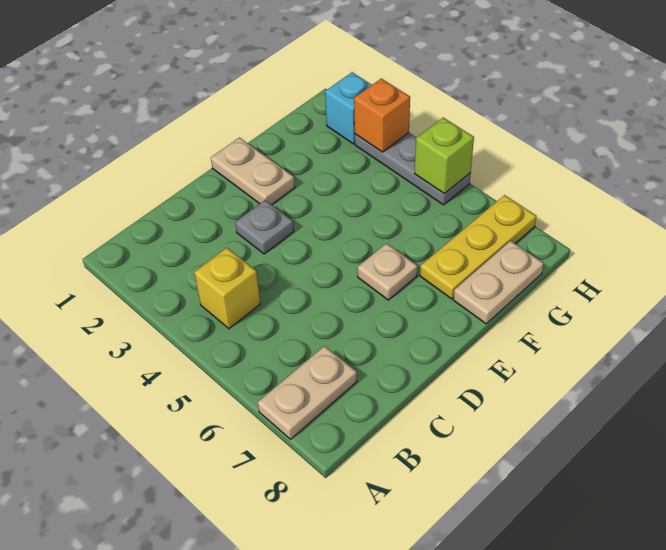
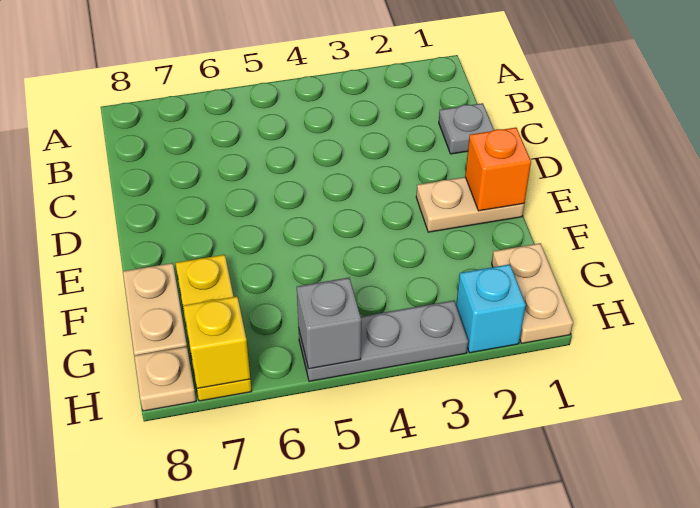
tan plate A7:B7 level 1 -> tan plate G1:H1 level 1
yellow brick B4 level 1 -> yellow brick H7 level 2
grey plate D3 level 1 -> grey plate C1 level 1
tan plate E6 level 1 -> tan plate H8 level 1
orange brick H3 level 2 -> orange brick E1 level 2
lime brick H5 level 2 -> grey brick H5 level 2

